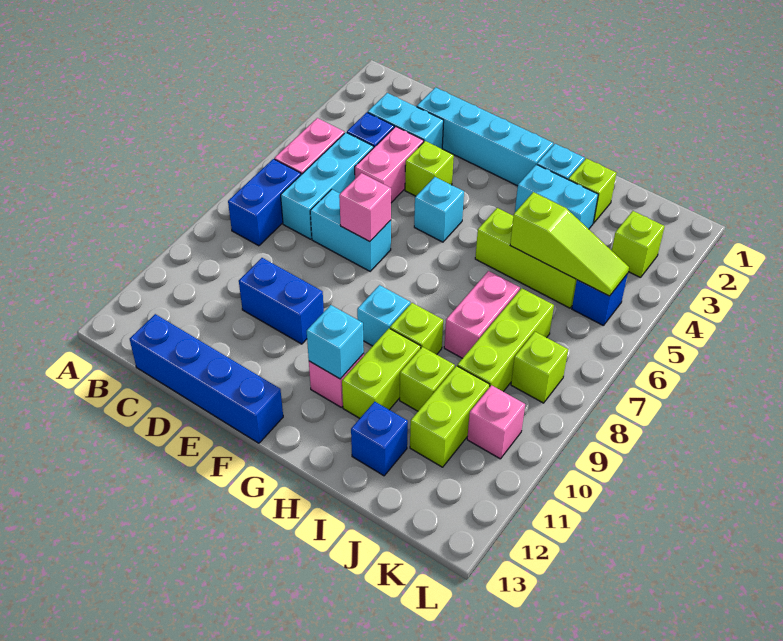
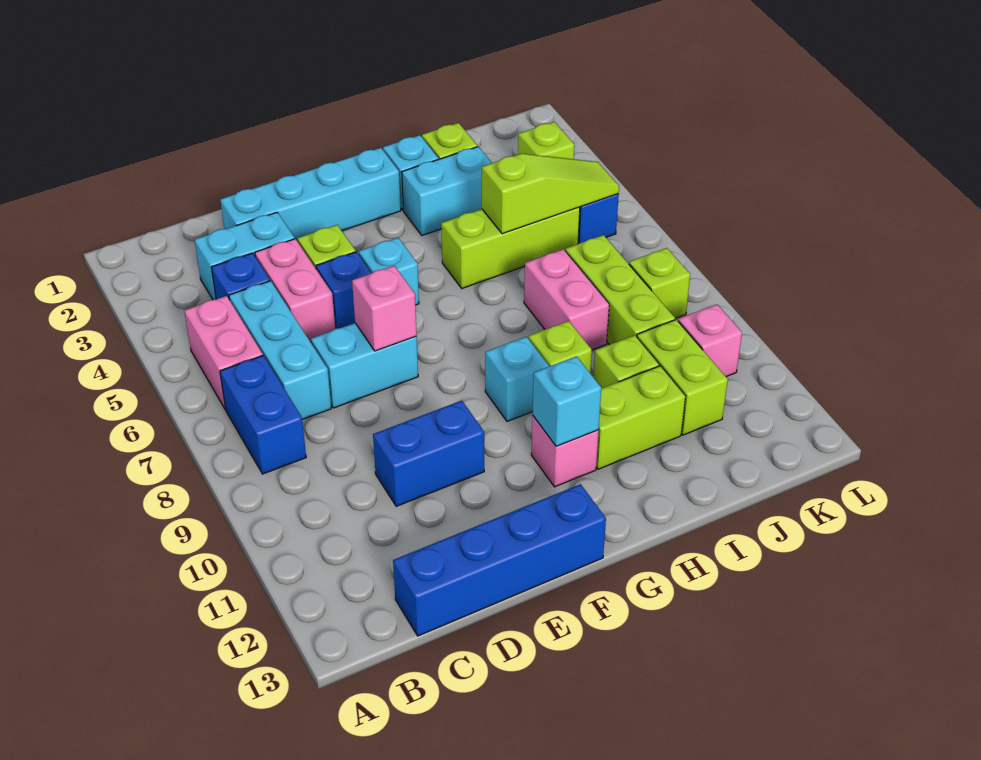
lime brick H10:H11 level 1 -> lime brick H11:I11 level 1
blue brick I12 level 1 -> blue brick E5 level 1

